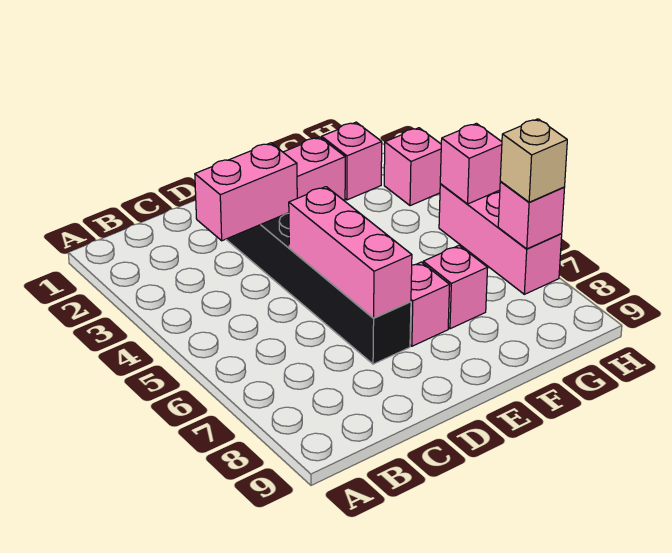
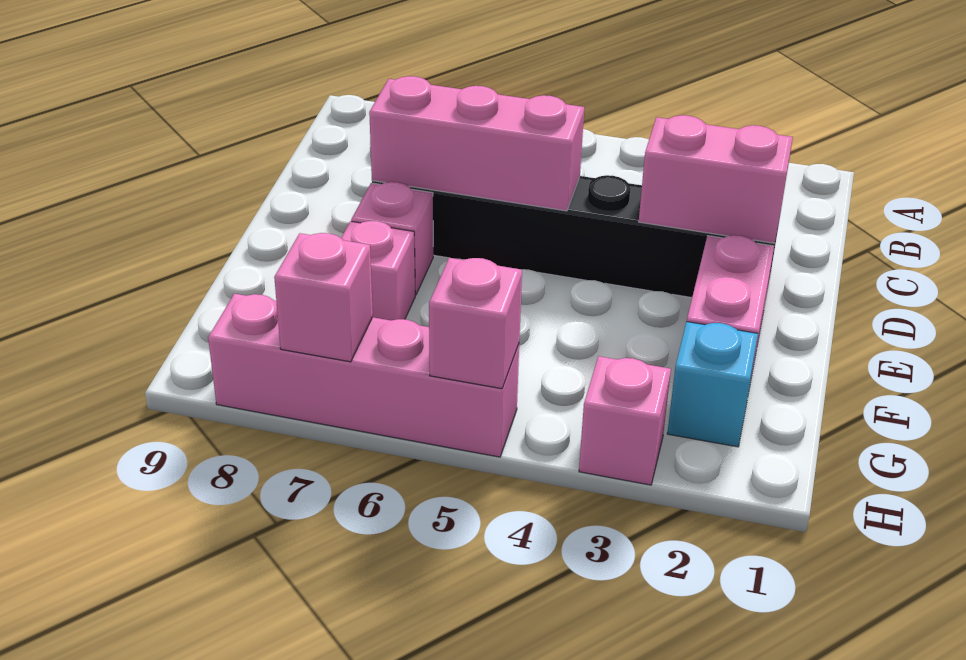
pink brick C3:D3 level 2 -> pink brick D2:D3 level 2
pink brick G2 level 1 -> cyan brick G2 level 1
pink brick H5:H7 level 1 -> pink brick H5:H8 level 1
tan brick H7 level 3 -> none

